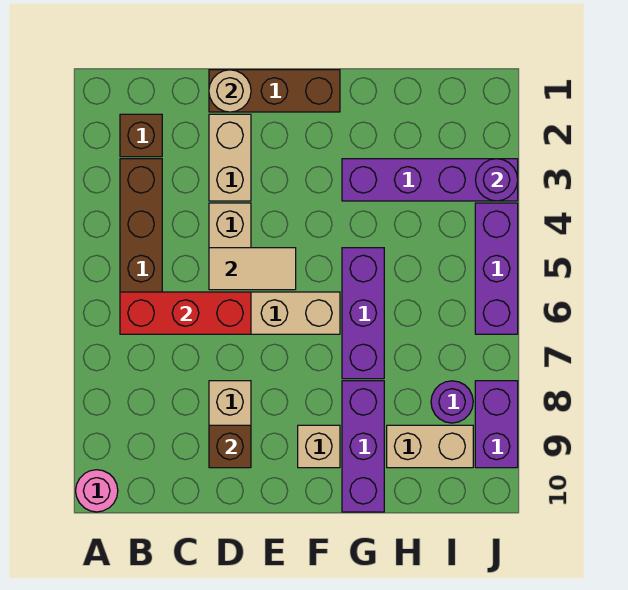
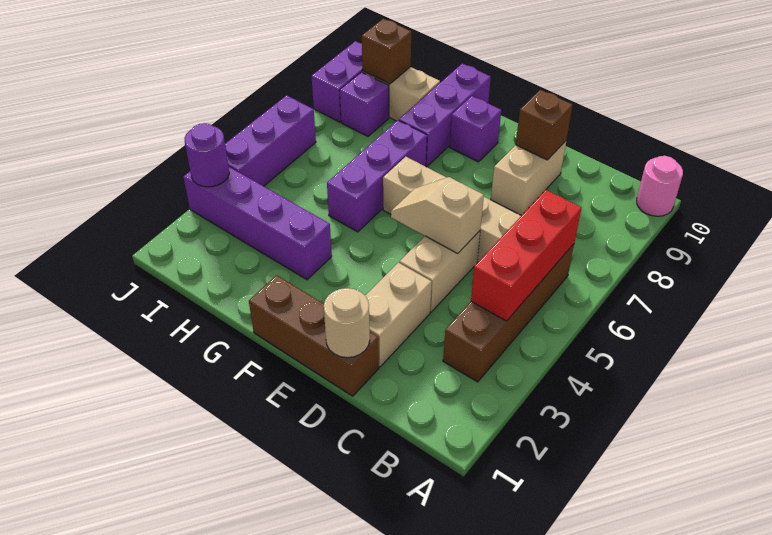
brown brick B2 level 1 -> brown brick I9 level 2
red brick B6:D6 level 2 -> red brick B4:B6 level 2
tan tile D5:E5 level 2 -> tan slope D5:E5 level 2 top D
tan brick F9 level 1 -> purple brick F9 level 1
purple round brick I8 level 1 -> purple brick I8 level 1

